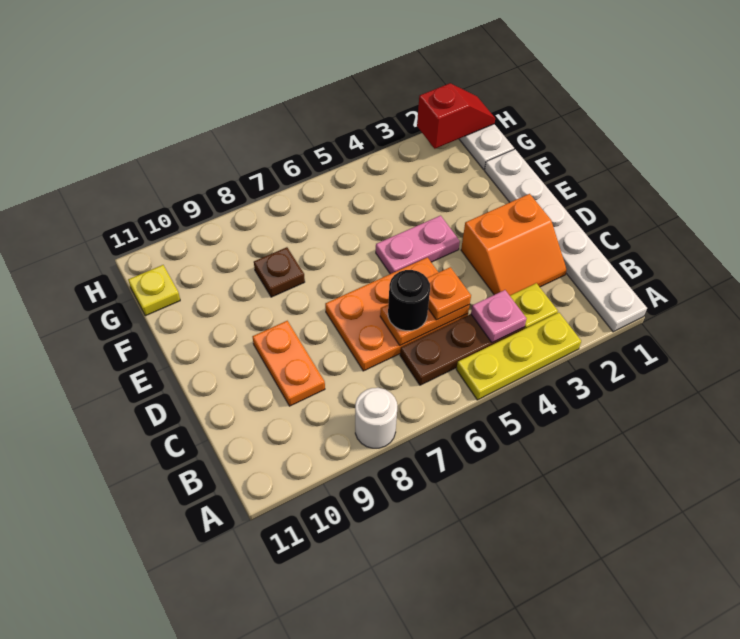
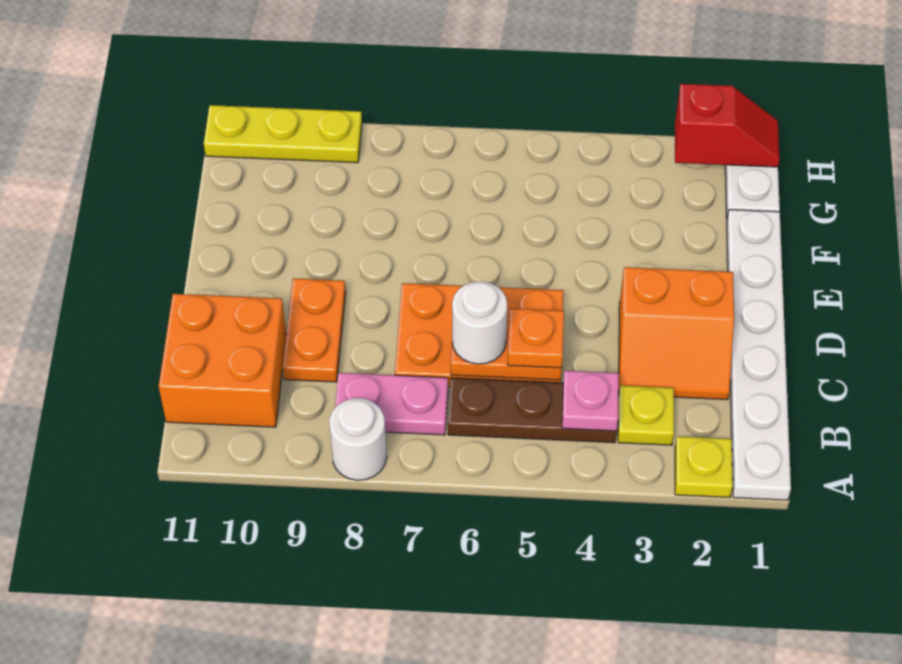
yellow plate A3:A5 level 1 -> yellow plate H9:H11 level 1
none -> orange brick B10:C11 level 1
black round brick C6 level 3 -> white round brick C6 level 3
pink plate E4:E5 level 1 -> pink plate B7:B8 level 1
brown plate F8 level 1 -> none
yellow plate G11 level 1 -> yellow plate A2 level 1

